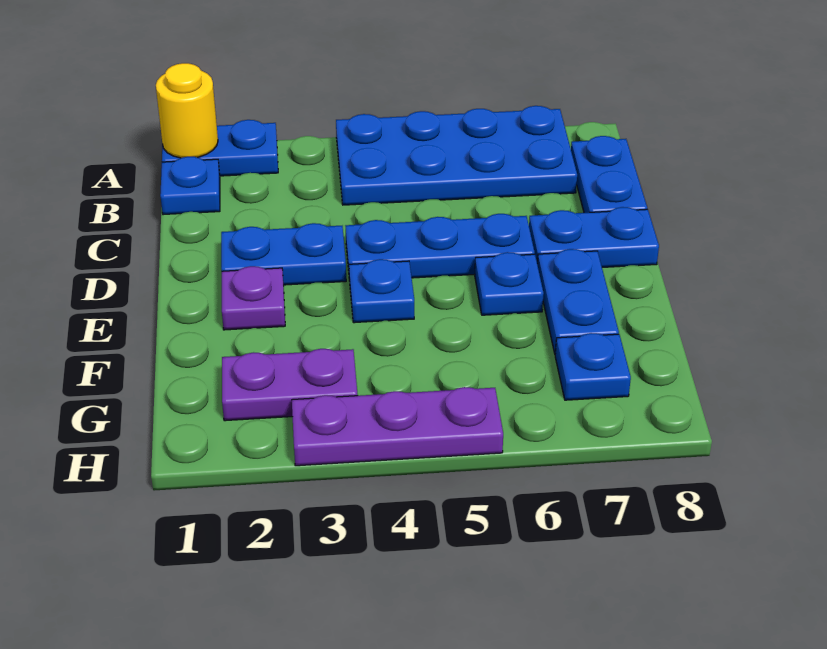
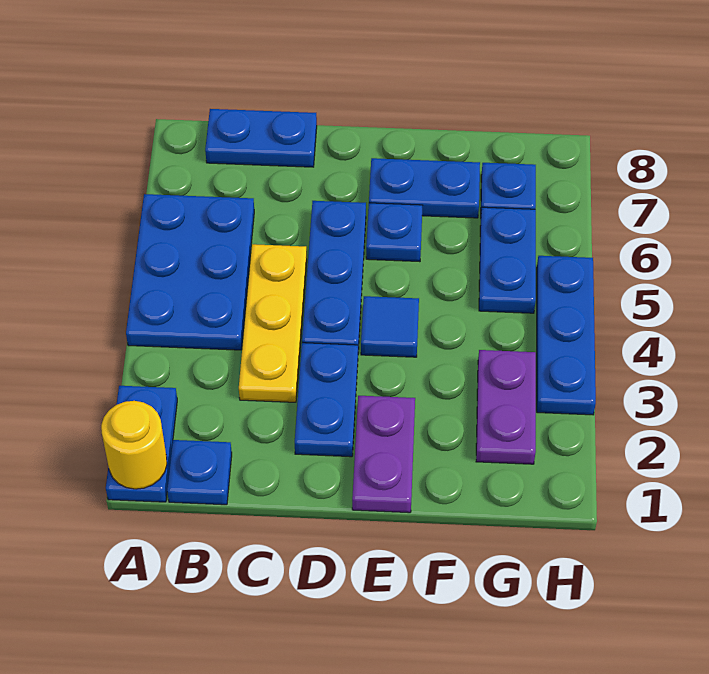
blue plate A4:B7 level 1 -> blue plate A4:B6 level 1
none -> yellow plate C3:C5 level 1
blue plate D7:D8 level 1 -> blue plate G5:G6 level 1
purple plate E2 level 1 -> purple plate E1:E2 level 1
blue plate E4 level 1 -> blue tile E4 level 1
purple plate H3:H5 level 1 -> blue plate H3:H5 level 1

